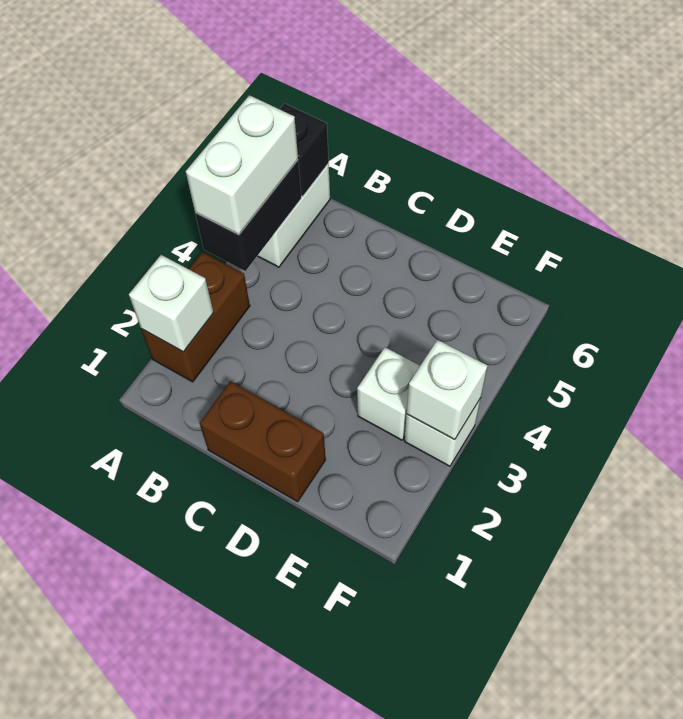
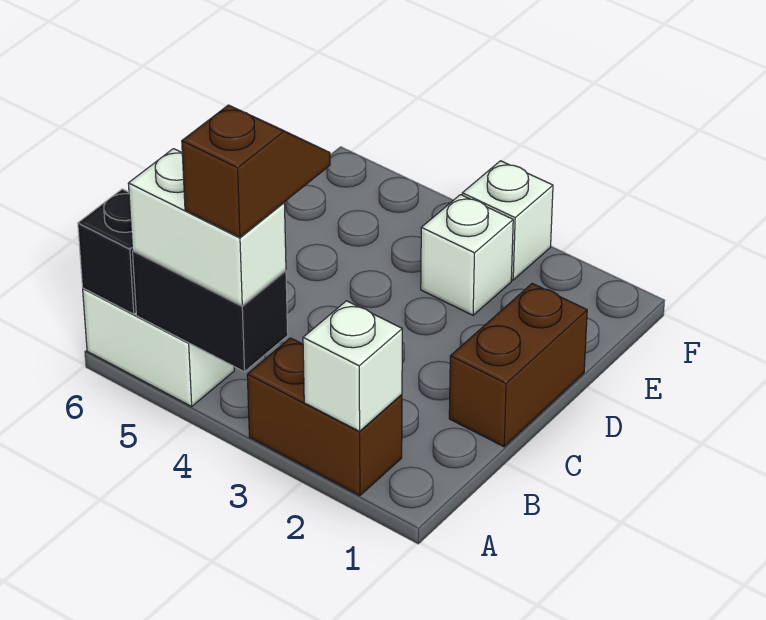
none -> brown slope A4:B4 level 4 top A
white brick F3 level 2 -> none

